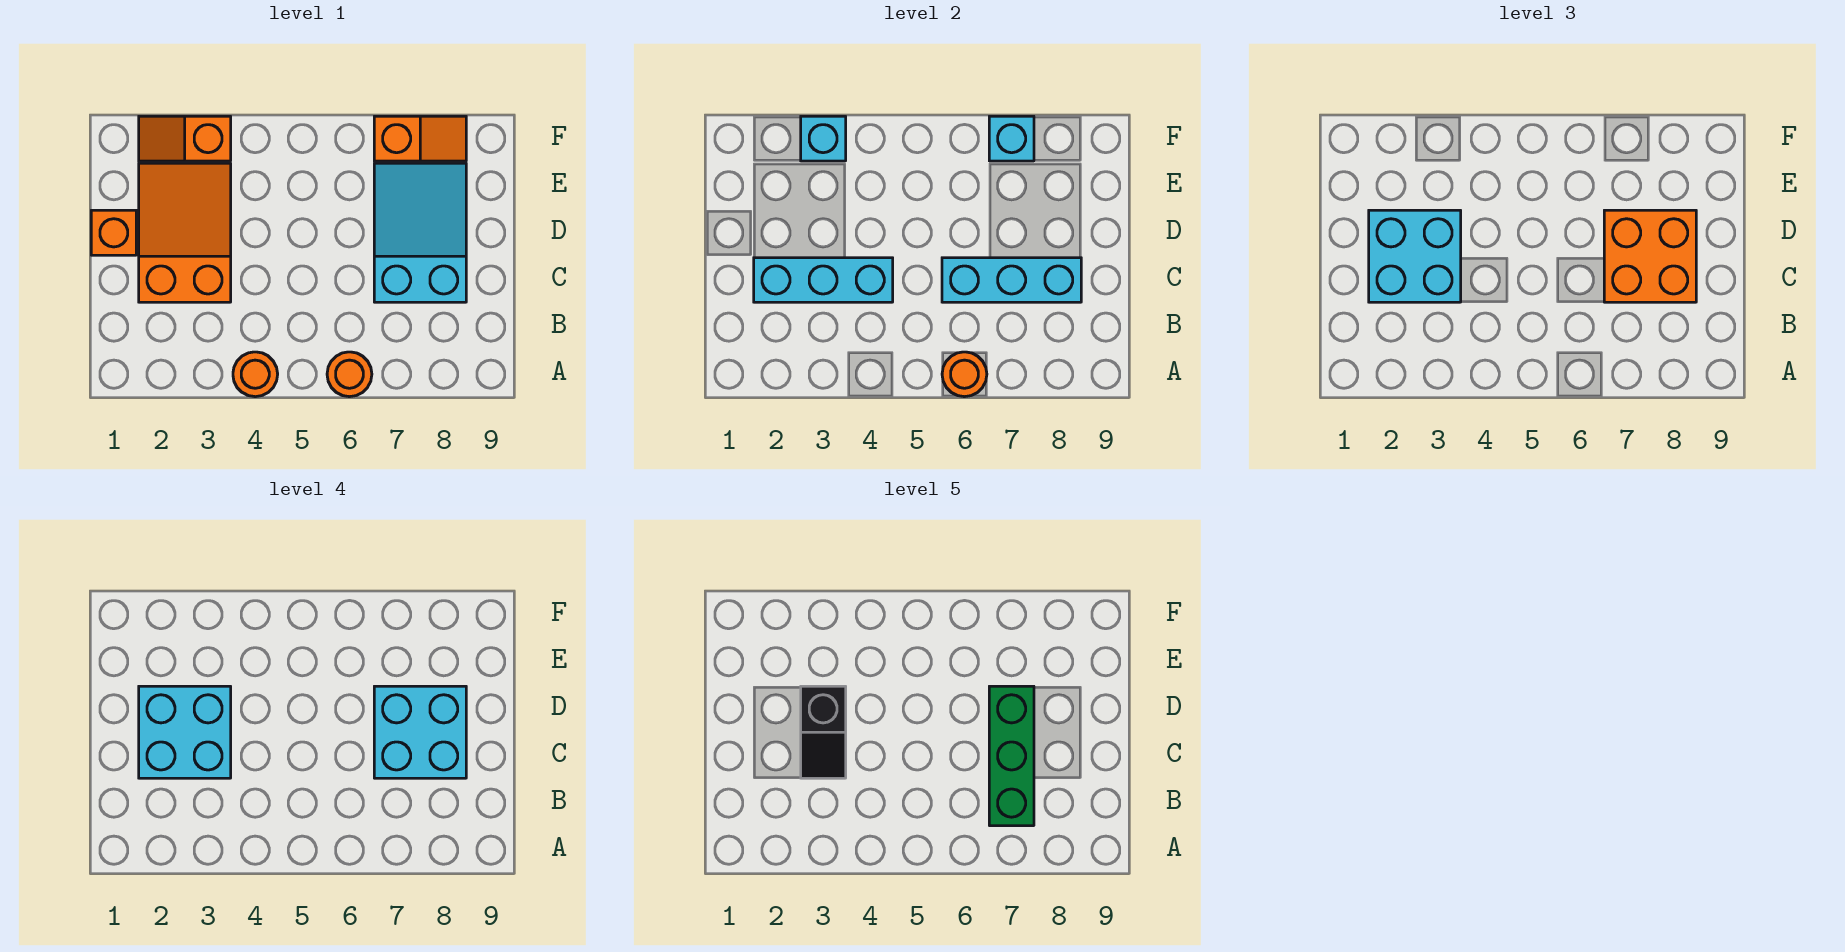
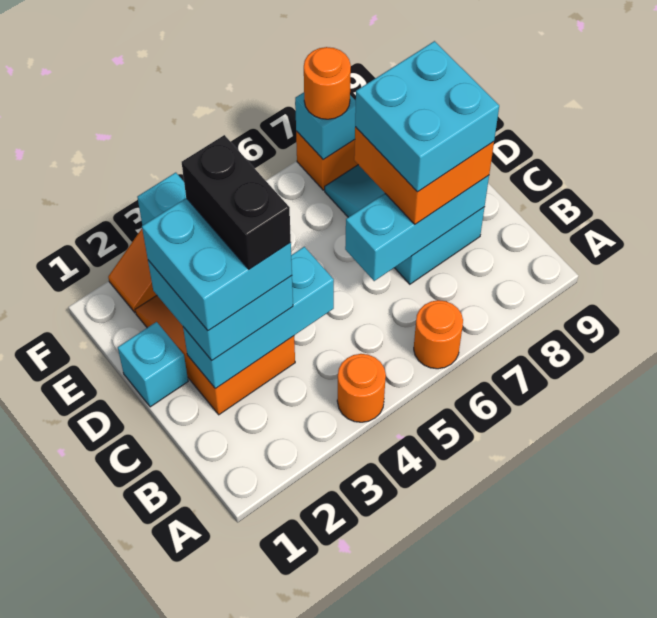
orange round brick A6 level 2 -> orange round brick F7 level 3
green brick B7:D7 level 5 -> none
black slope C3:D3 level 5 top D -> black brick C3:D3 level 5
orange brick D1 level 1 -> cyan brick D1 level 1

